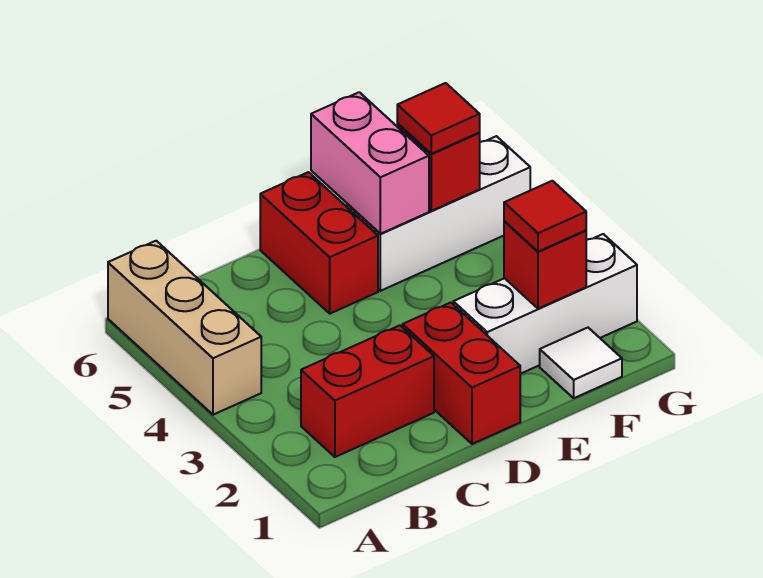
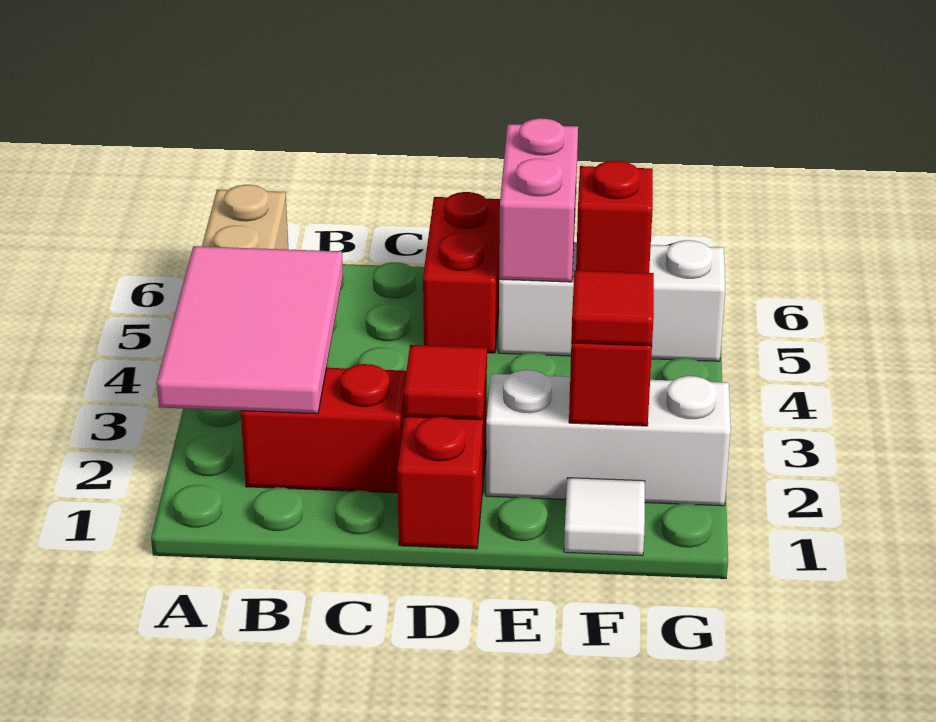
none -> pink tile A2:B4 level 2
red tile F5 level 3 -> red tile D2 level 2

